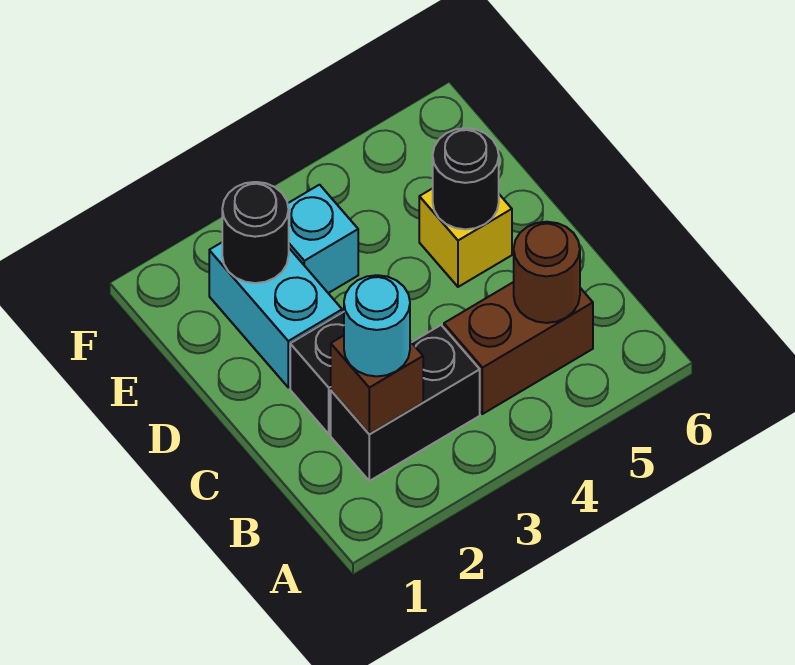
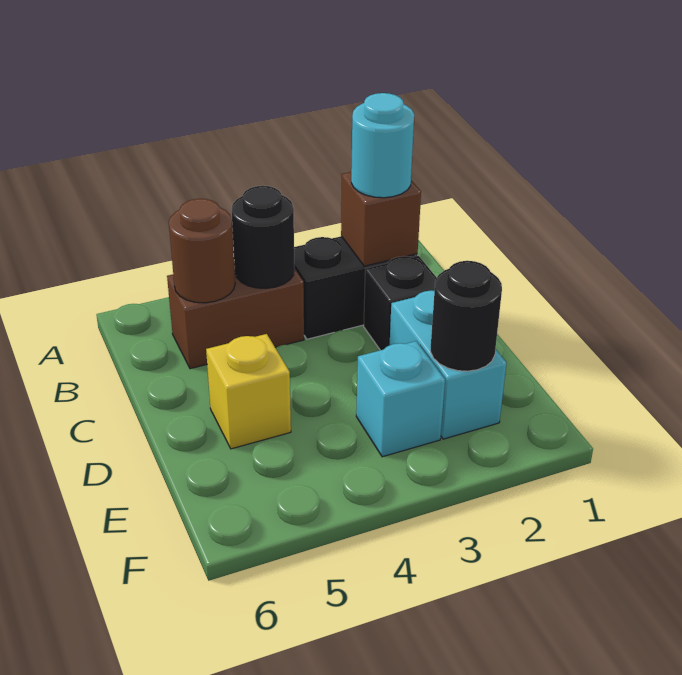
black round brick D5 level 2 -> black round brick B4 level 2

